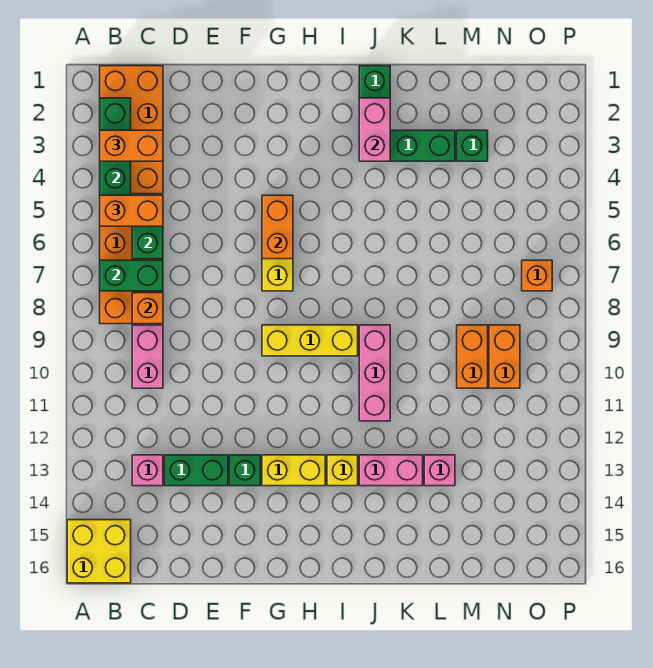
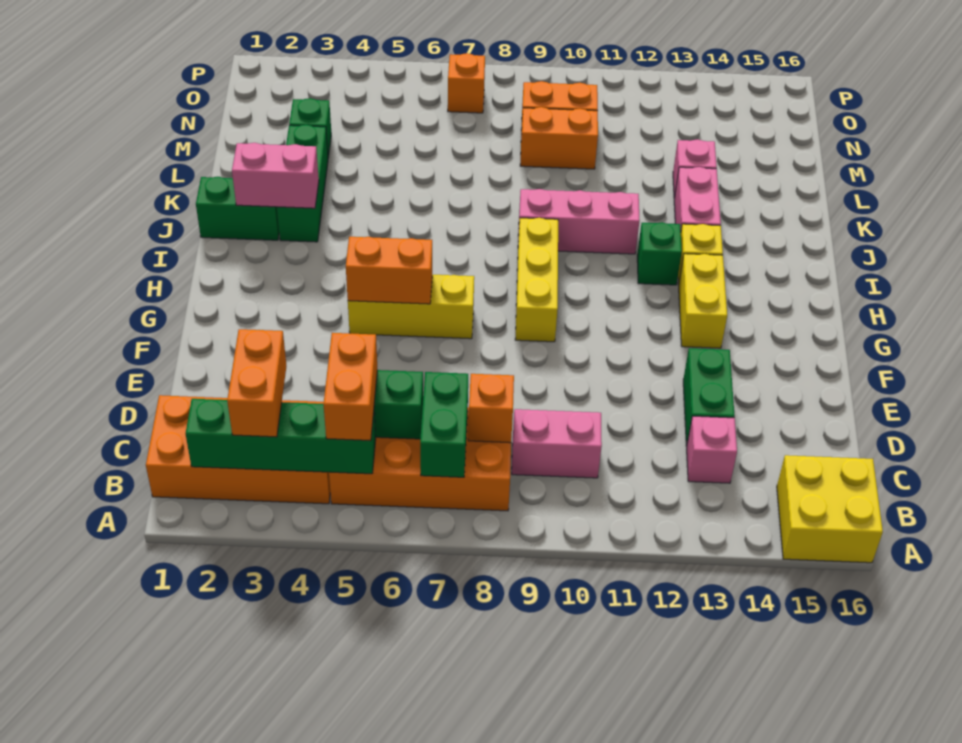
green brick F13 level 1 -> green brick I12 level 1

